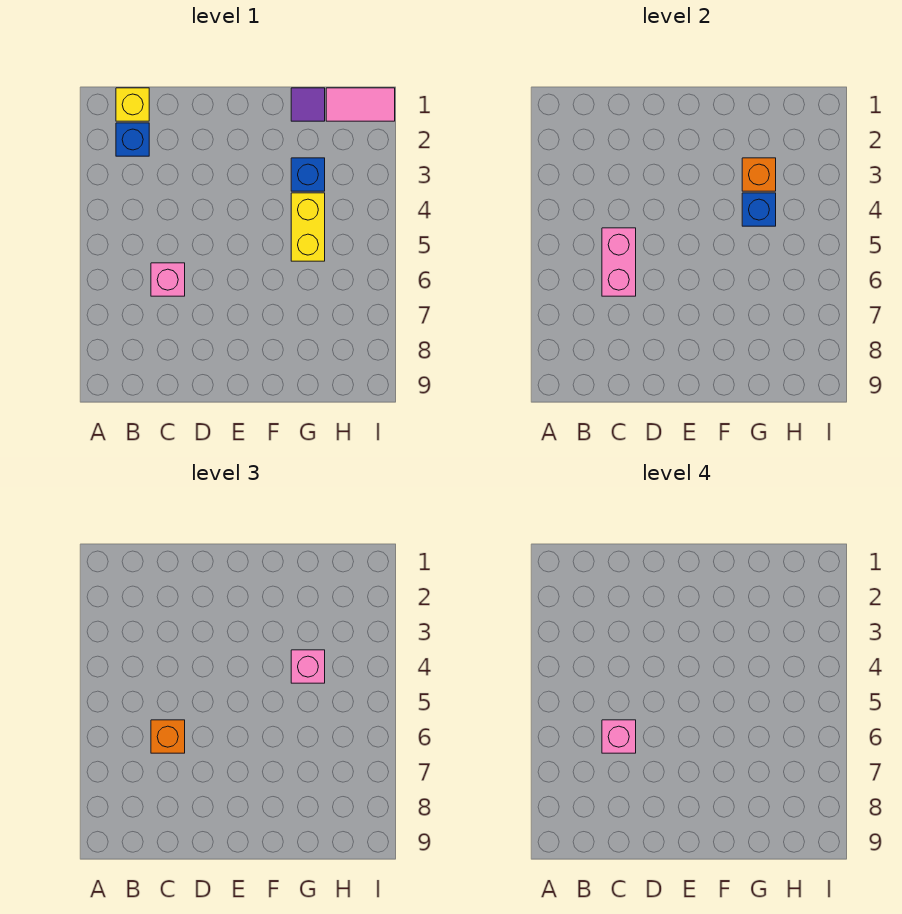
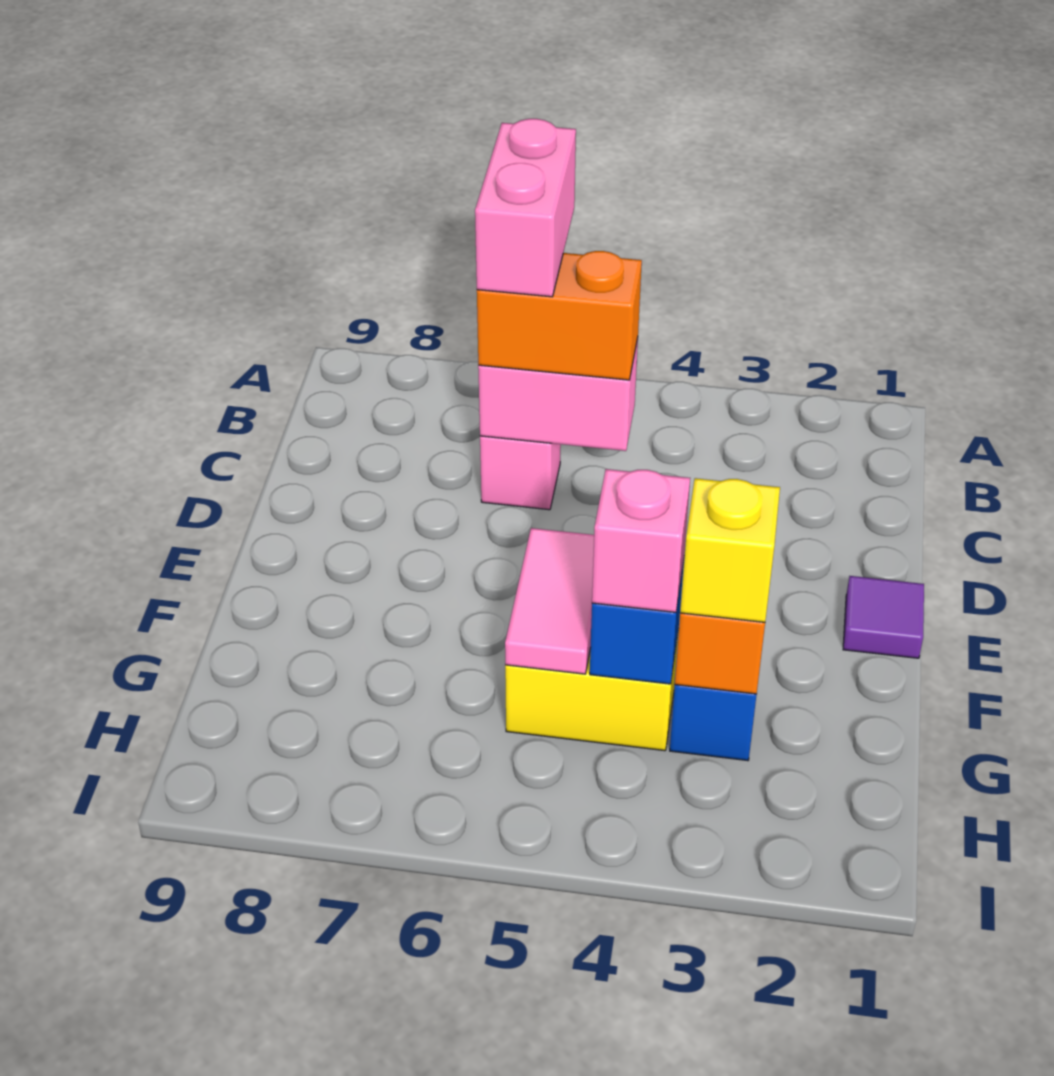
yellow brick B1 level 1 -> yellow brick G3 level 3
blue brick B2 level 1 -> none
orange brick C6 level 3 -> orange brick C5:C6 level 3
pink brick C6 level 4 -> pink brick B6:C6 level 4
purple tile G1 level 1 -> purple tile E1 level 1
pink tile H1:I1 level 1 -> pink tile F5:G5 level 2

